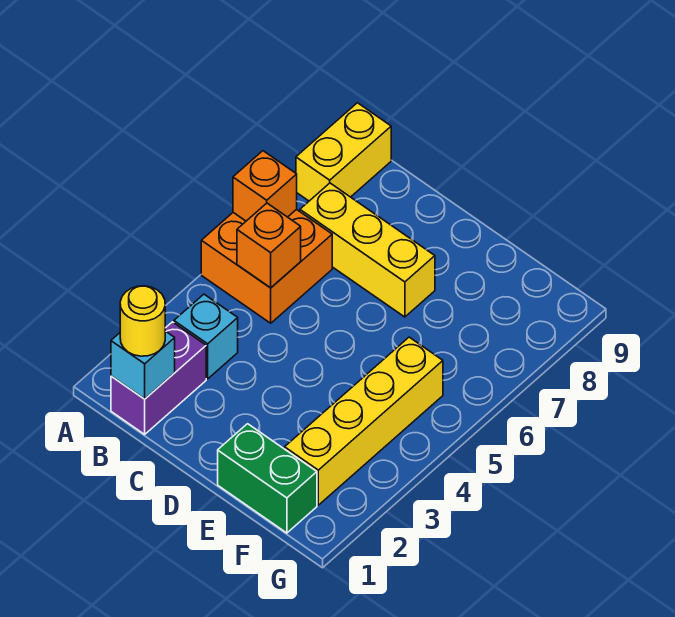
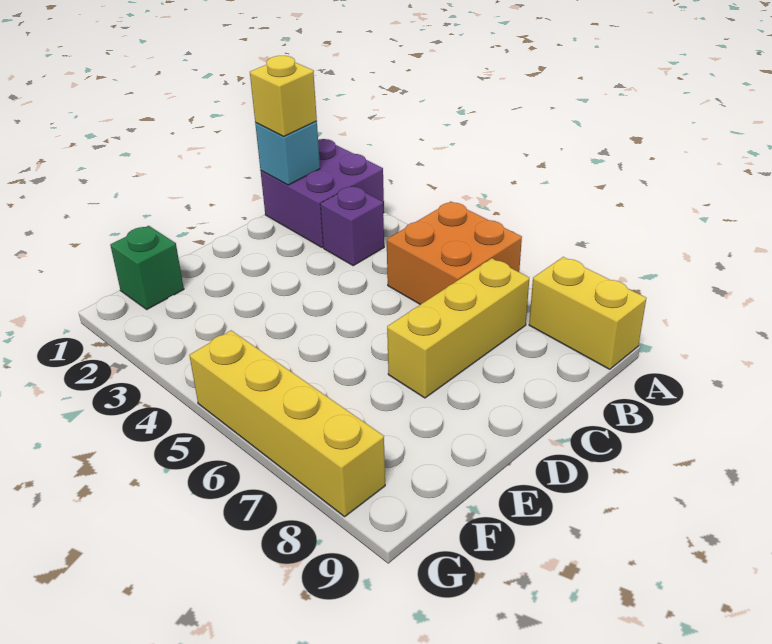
orange brick A6 level 2 -> none
purple brick B1:B2 level 1 -> purple brick A1:B2 level 1
yellow round brick B1 level 3 -> yellow brick B1 level 3
cyan brick B3 level 1 -> purple brick B3 level 1
orange brick B5 level 2 -> none
green brick E1:F1 level 1 -> green brick F1 level 1
yellow brick F2:F5 level 1 -> yellow brick G5:G8 level 1

